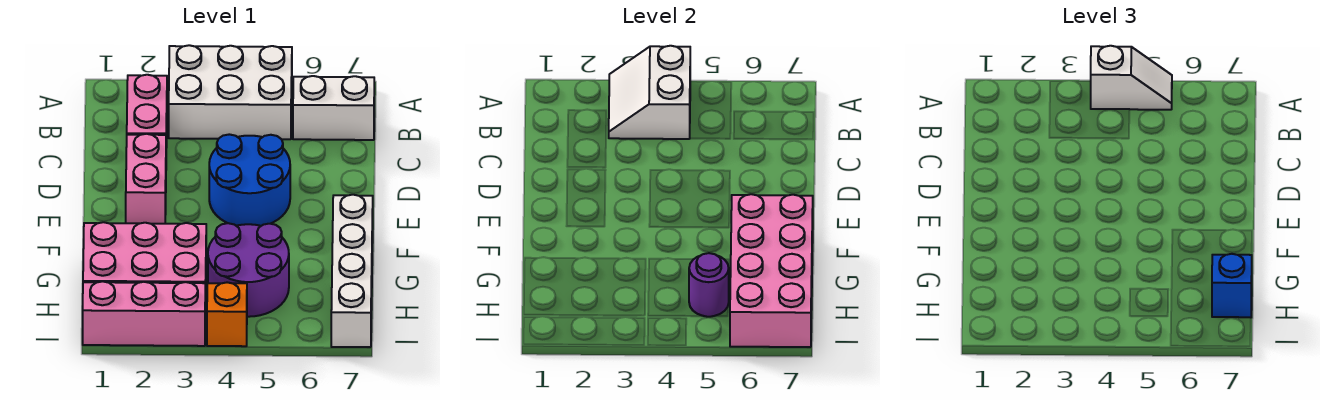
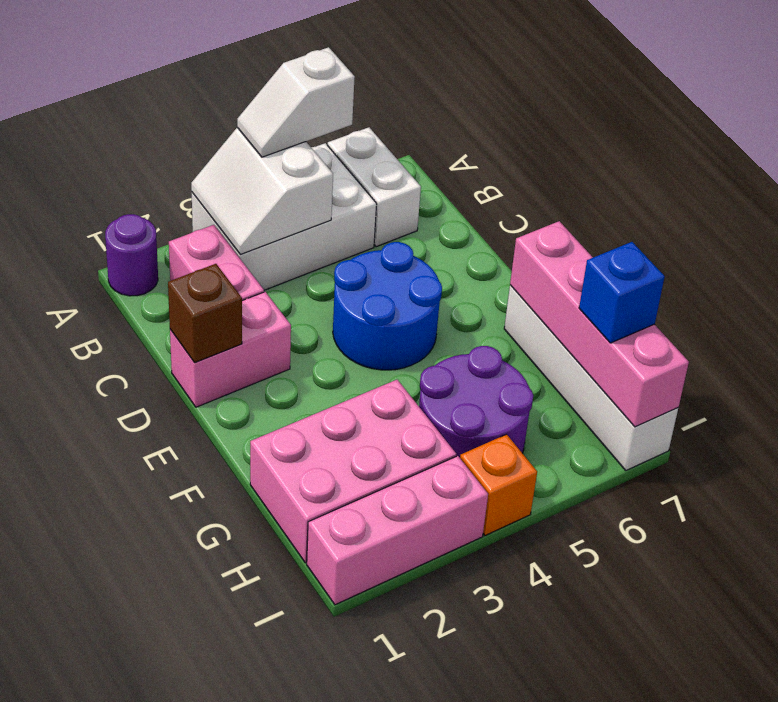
white slope A4:A5 level 3 top 4 -> white slope A4:A5 level 3 top 5
white brick B6:B7 level 1 -> white brick A6:B6 level 1
none -> brown brick D1 level 2
pink brick D2:E2 level 1 -> pink brick D1:D2 level 1
pink brick F6:I7 level 2 -> pink brick F7:I7 level 2
purple round brick H5 level 2 -> purple round brick A1 level 1

